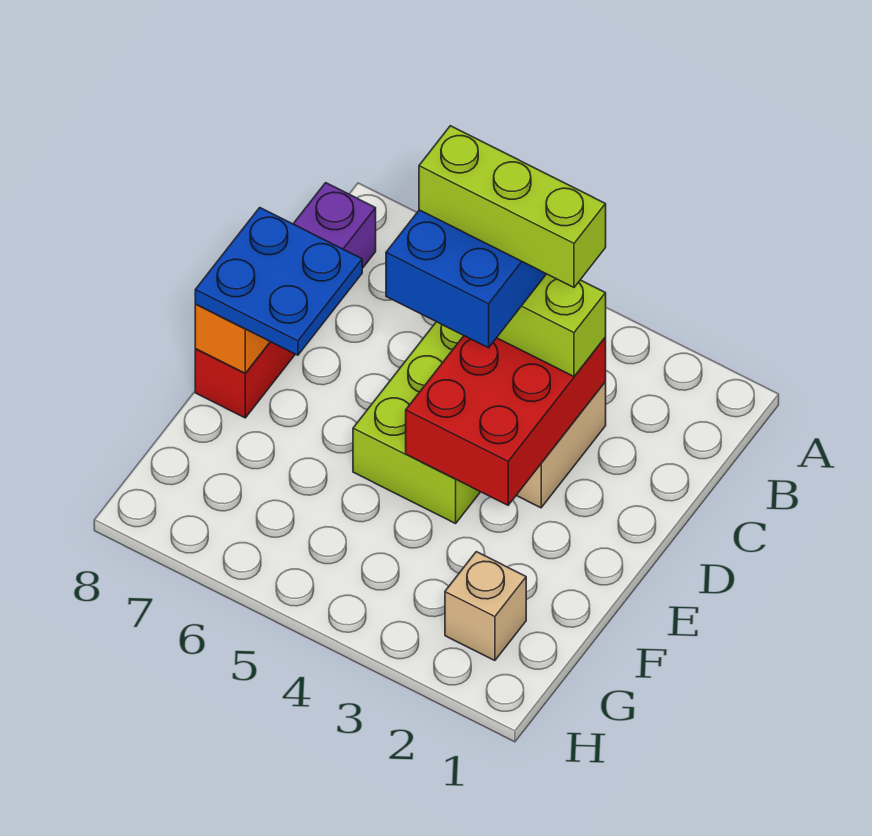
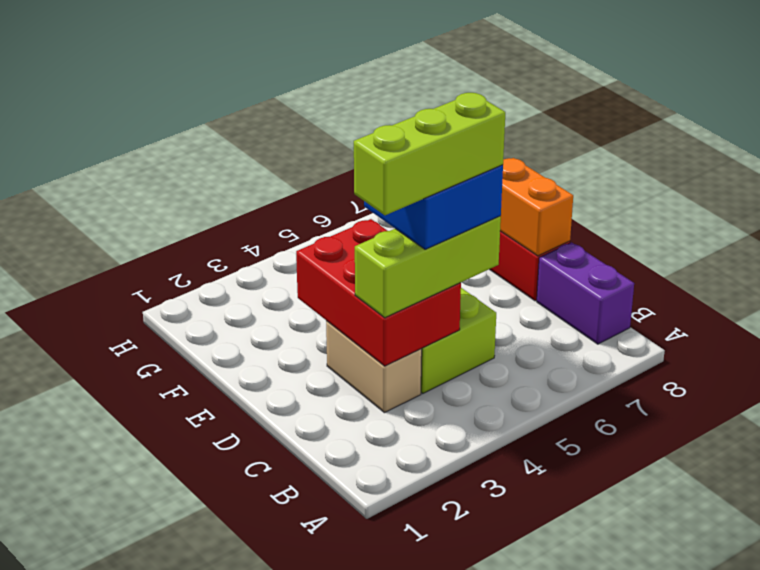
blue plate D7:E8 level 3 -> none
tan brick G2 level 1 -> none

